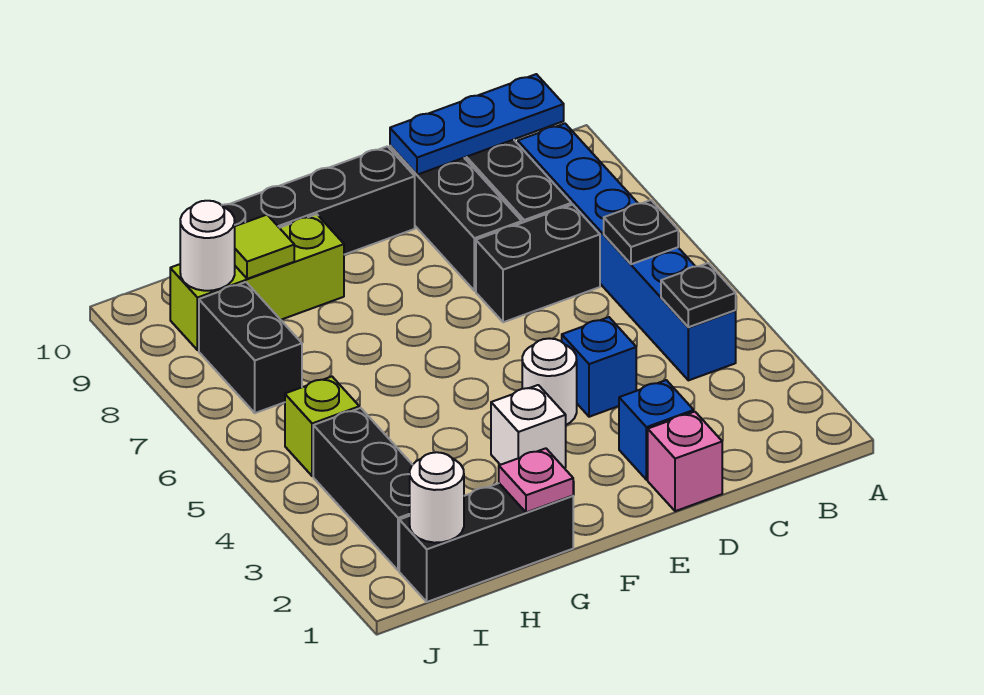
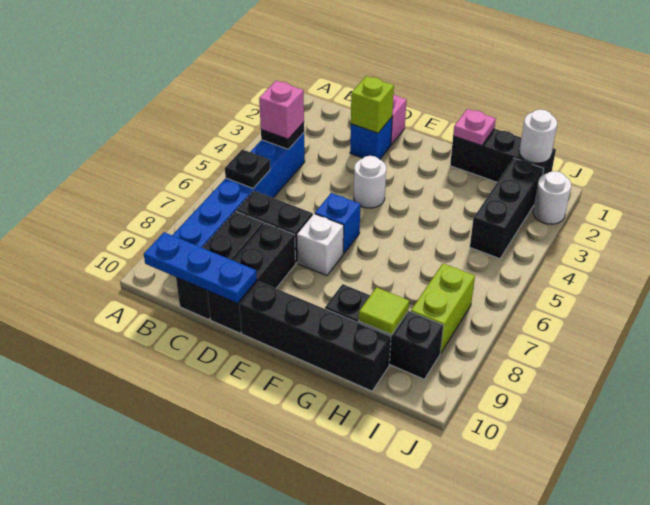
none -> pink brick B4 level 3
blue brick D4 level 1 -> blue brick E6 level 1
white brick F3 level 1 -> white brick E7 level 1
lime brick G9:I9 level 1 -> black brick G9:I9 level 1
lime brick I5 level 1 -> lime brick D2 level 2
black brick I7:I8 level 1 -> lime brick I7:I8 level 1
white round brick I9 level 2 -> white round brick J2 level 1

